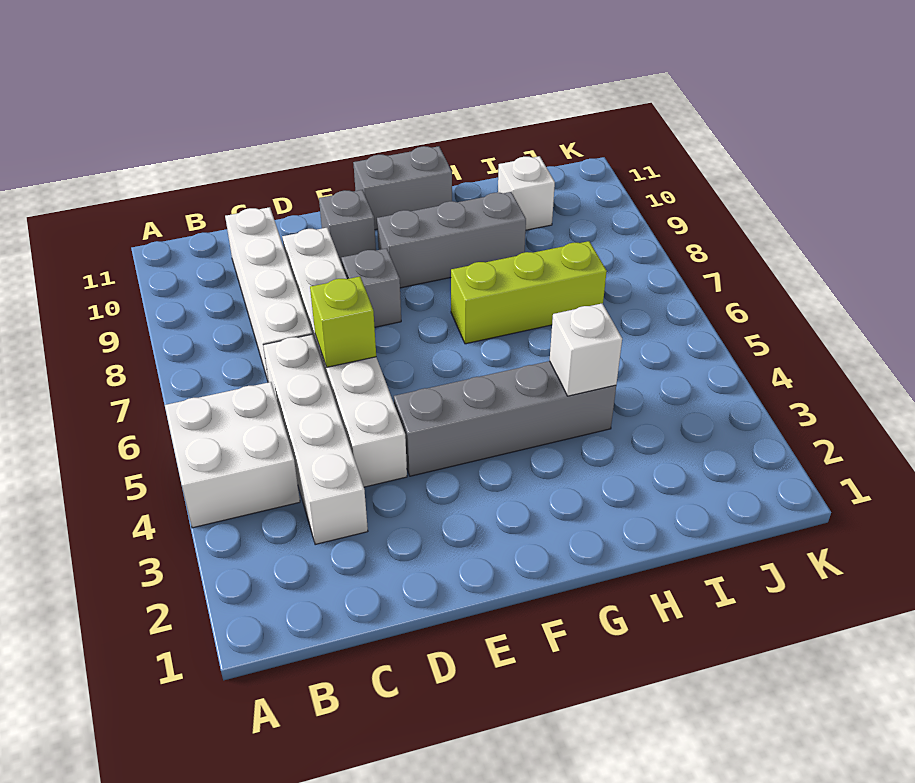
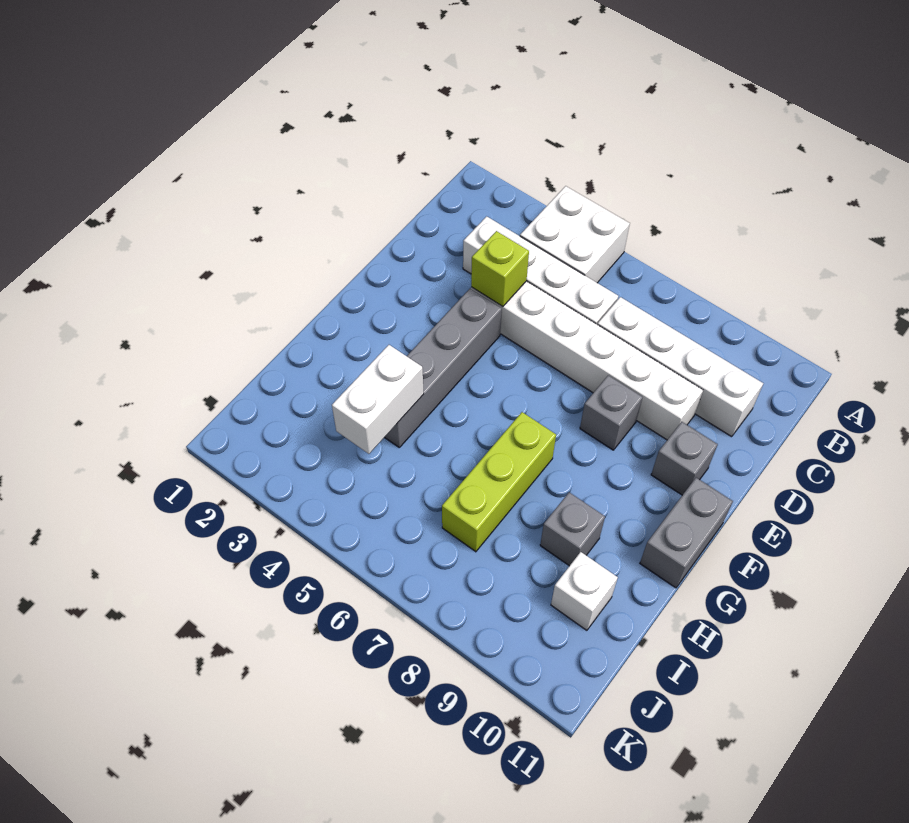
lime brick D6 level 2 -> lime brick D4 level 2
grey brick F9:H9 level 1 -> grey brick H9 level 1
white brick H4 level 2 -> white brick H4:I4 level 2

